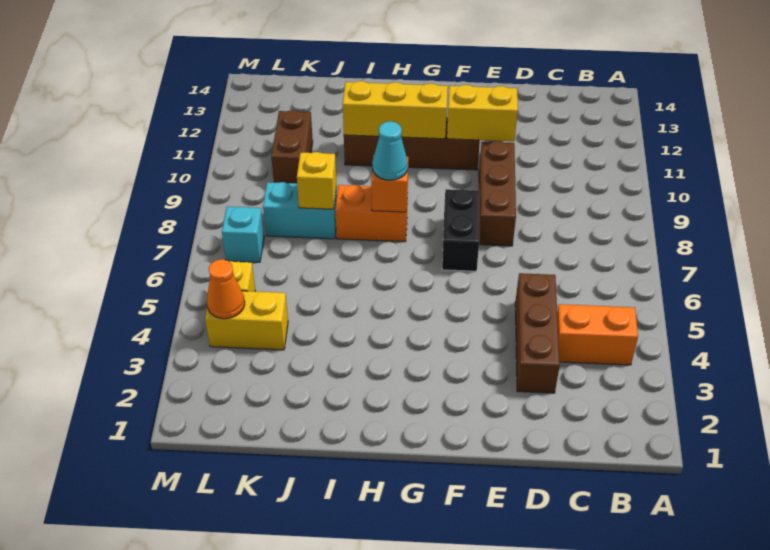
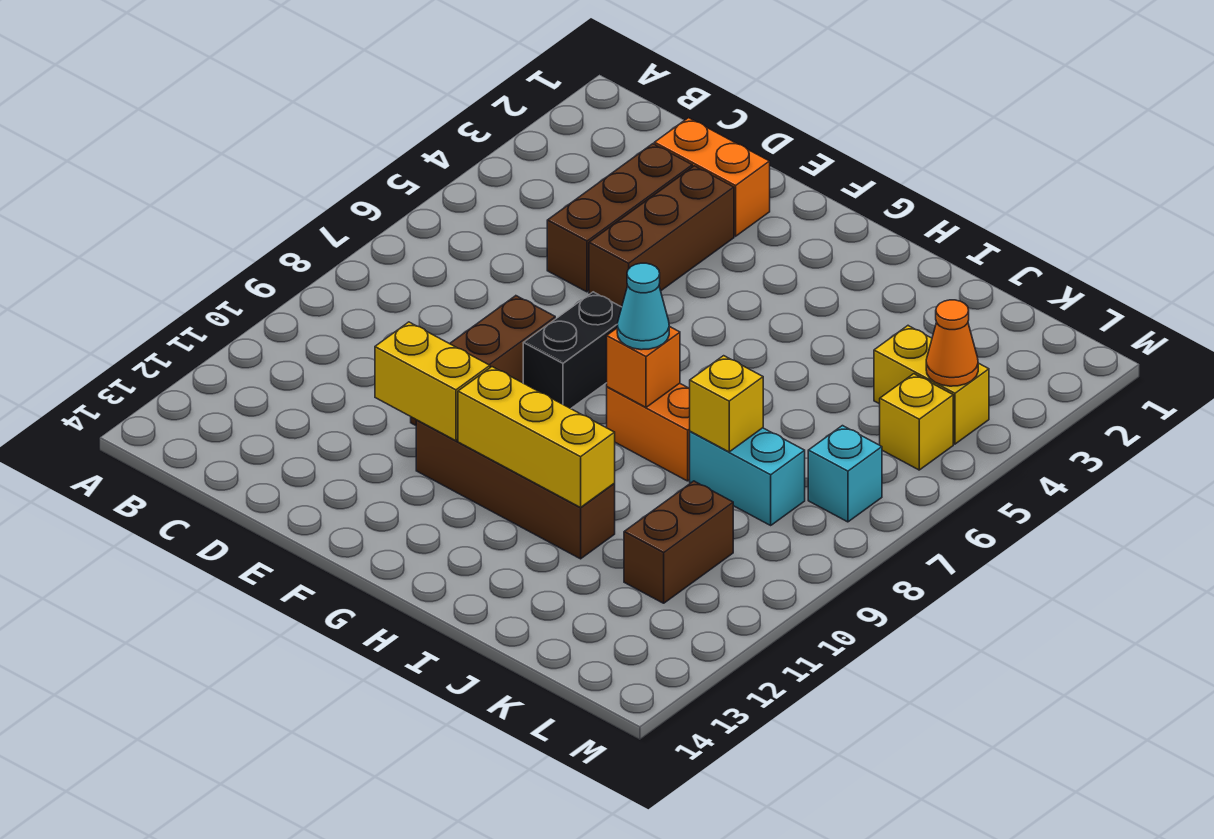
orange brick B4:C4 level 1 -> orange brick D2:E2 level 1
none -> brown brick E3:E5 level 1

